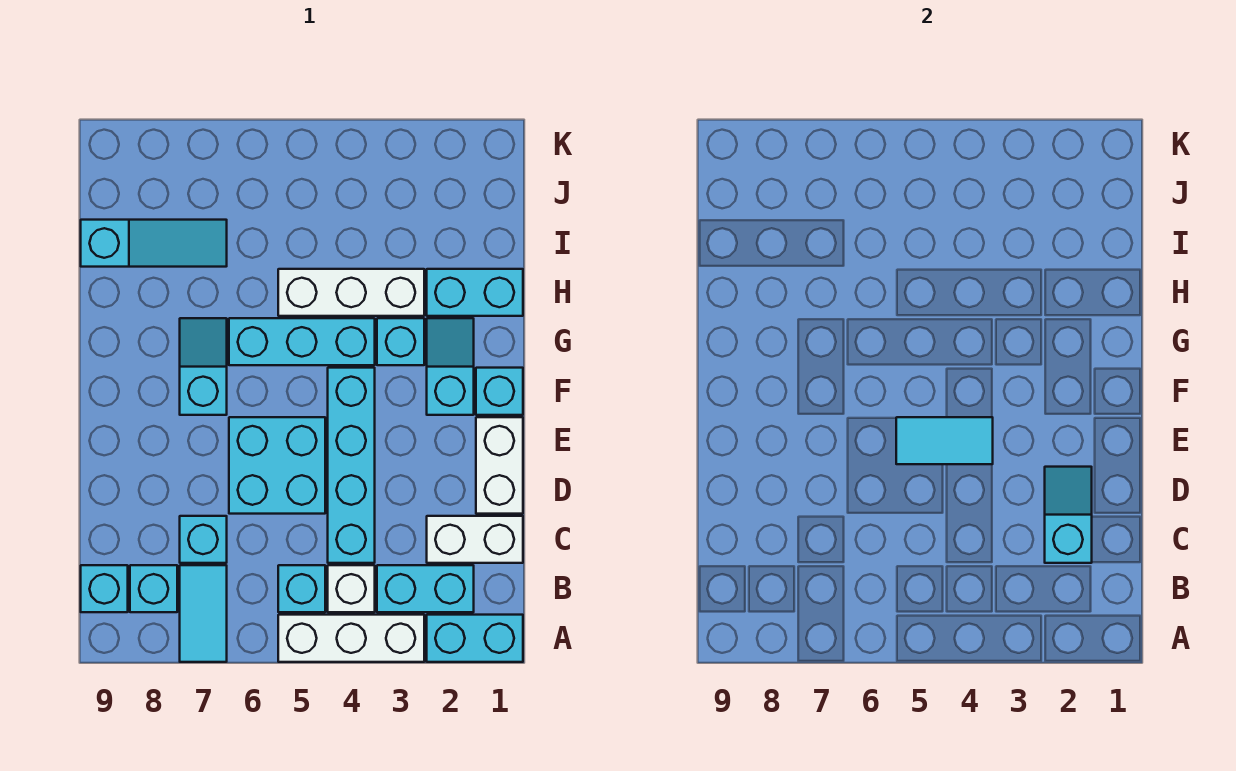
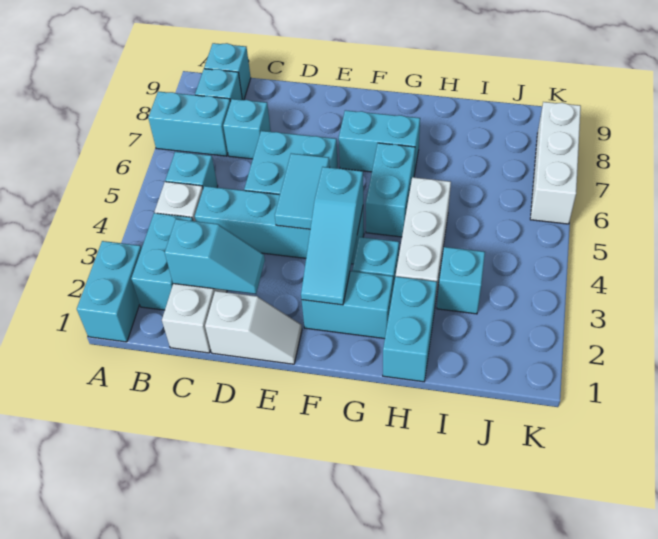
white brick A3:A5 level 1 -> white brick K6:K8 level 1
cyan tile A7:B7 level 1 -> cyan brick A7:B7 level 1
white brick D1:E1 level 1 -> white slope D1:E1 level 1 top D
cyan brick F1 level 1 -> cyan brick I3 level 1
cyan slope F2:G2 level 1 top F -> cyan brick F2:G2 level 1
cyan slope F7:G7 level 1 top F -> cyan brick F7:G7 level 1
cyan brick G4:G6 level 1 -> cyan brick G5:G6 level 1
cyan slope I7:I9 level 1 top 9 -> cyan slope F2:F4 level 2 top 4

